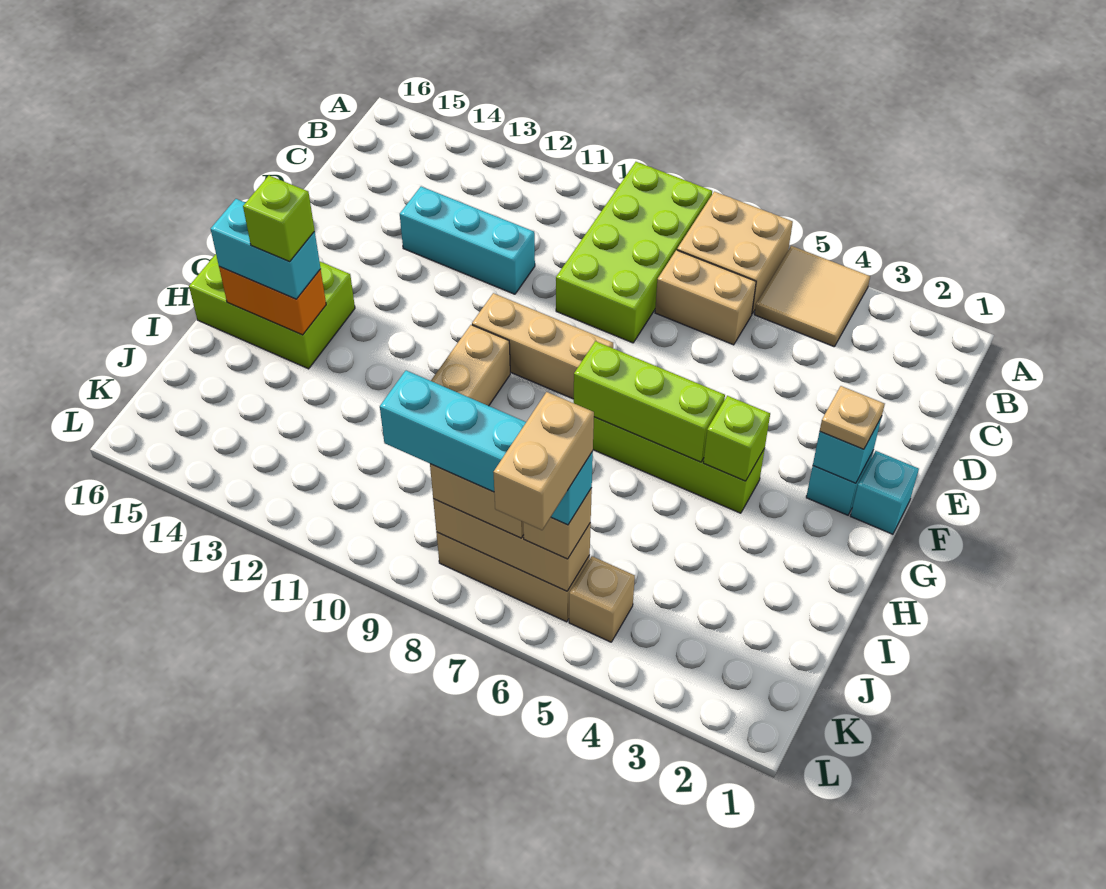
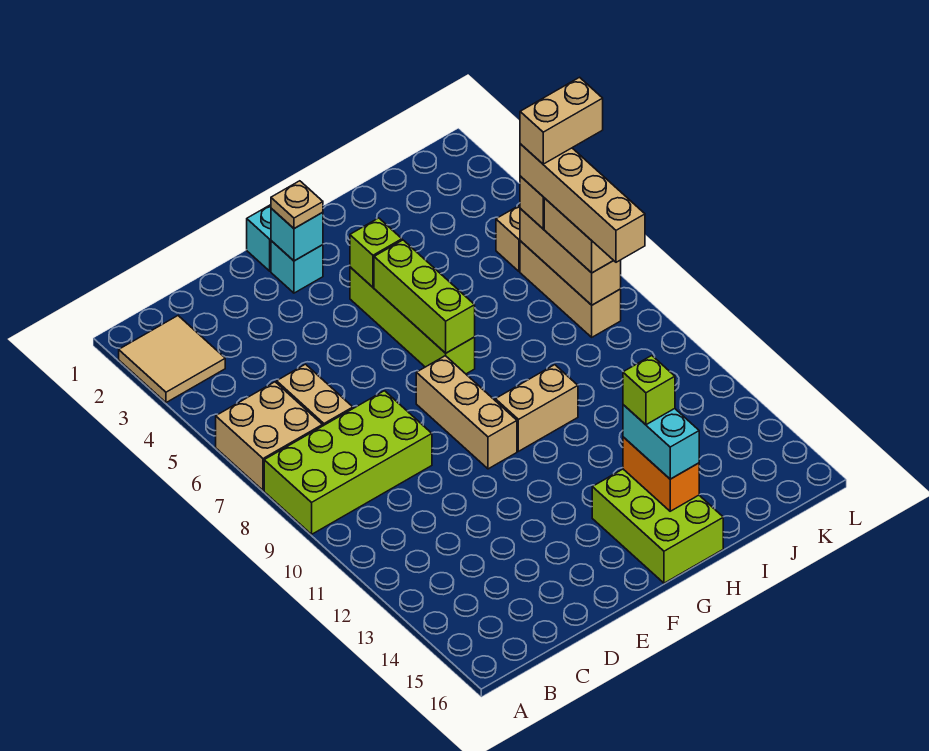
tan tile A4:B5 level 1 -> tan tile A2:B3 level 1
cyan brick D11:D13 level 1 -> none
cyan brick K6:K9 level 4 -> tan brick K6:K9 level 4

